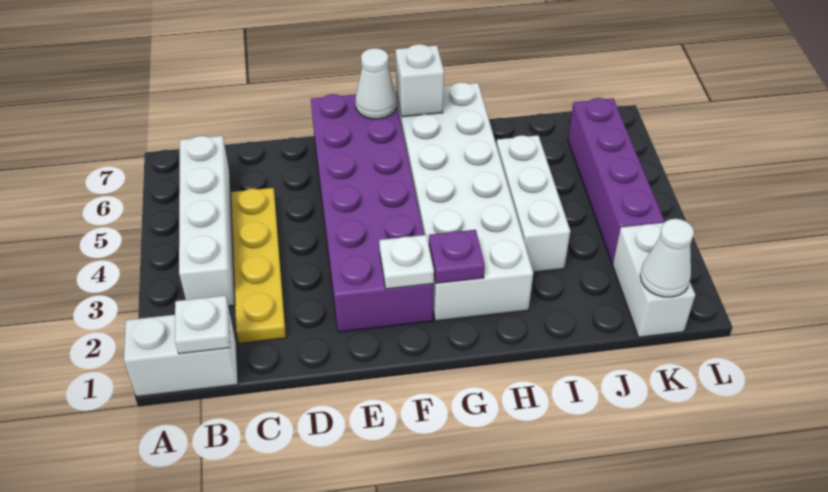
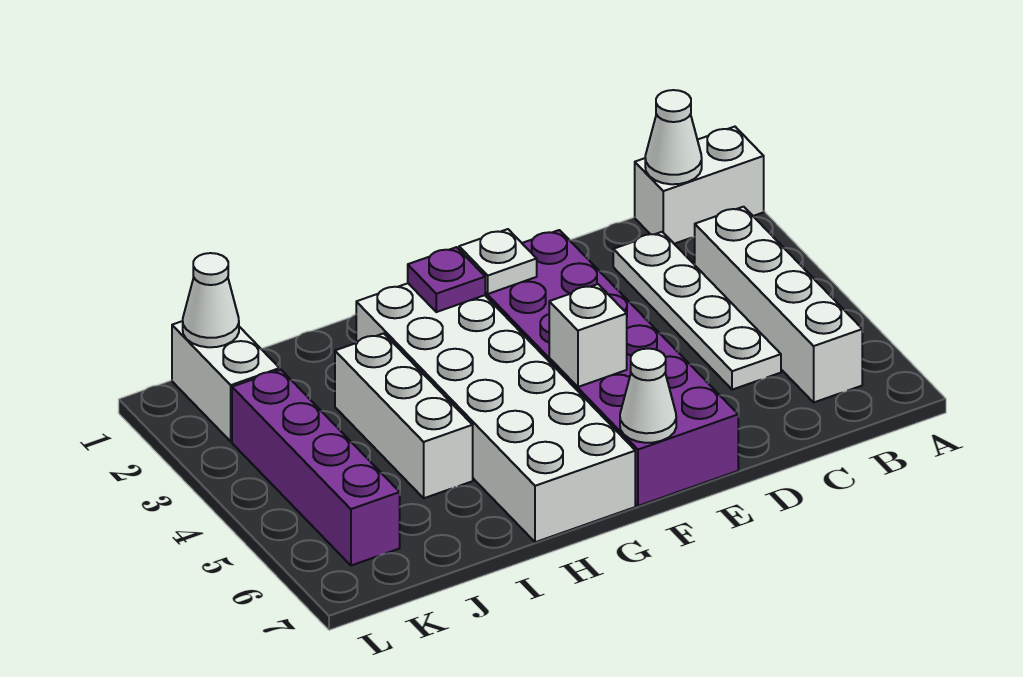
white plate B1 level 2 -> white cone B1 level 2
yellow plate C2:C5 level 1 -> white plate C2:C5 level 1
white brick G7 level 2 -> white brick F5 level 2

